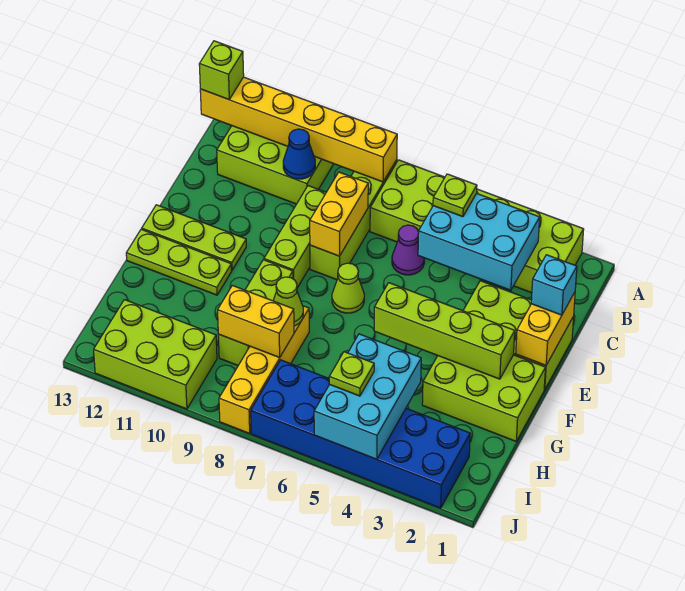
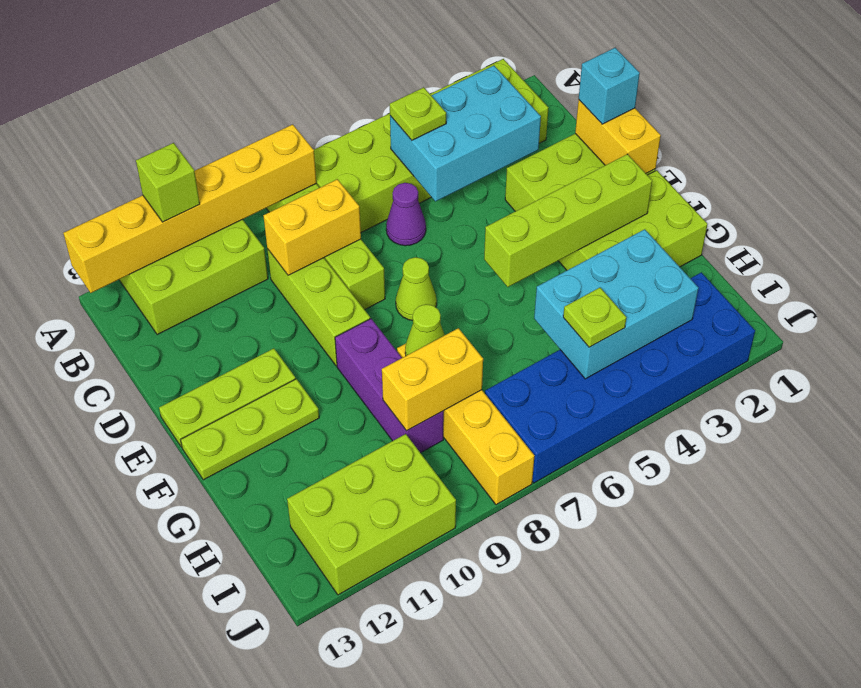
lime brick A13 level 3 -> lime brick A11 level 3
blue cone B10 level 2 -> none
yellow brick C8:D8 level 2 -> yellow brick C8:C9 level 2
lime brick F9:H9 level 1 -> purple brick F9:H9 level 1
cyan brick H4:J5 level 2 -> cyan brick H3:I5 level 2

